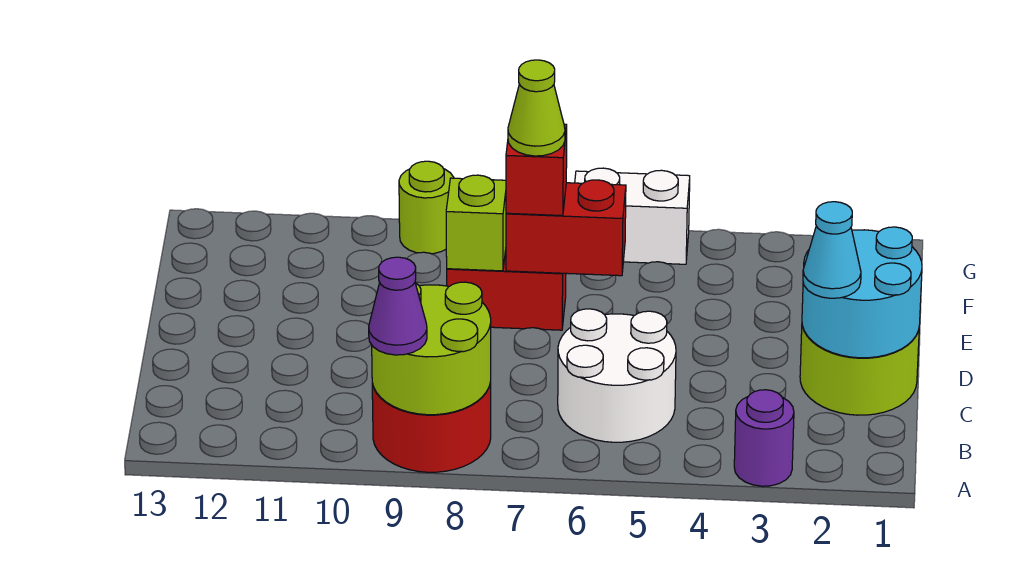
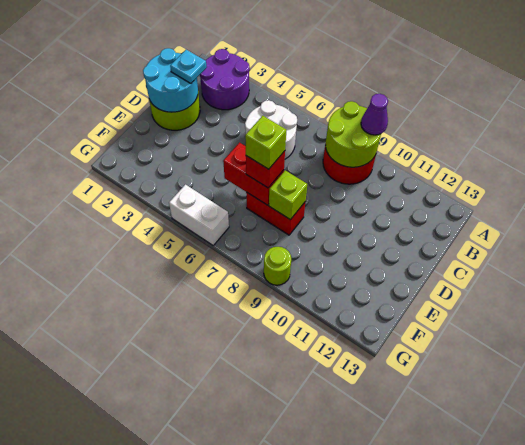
purple round brick A3 level 1 -> purple round brick A2:B3 level 1
cyan cone C2 level 3 -> cyan plate C2 level 3
lime cone E7 level 4 -> lime brick E7 level 4

